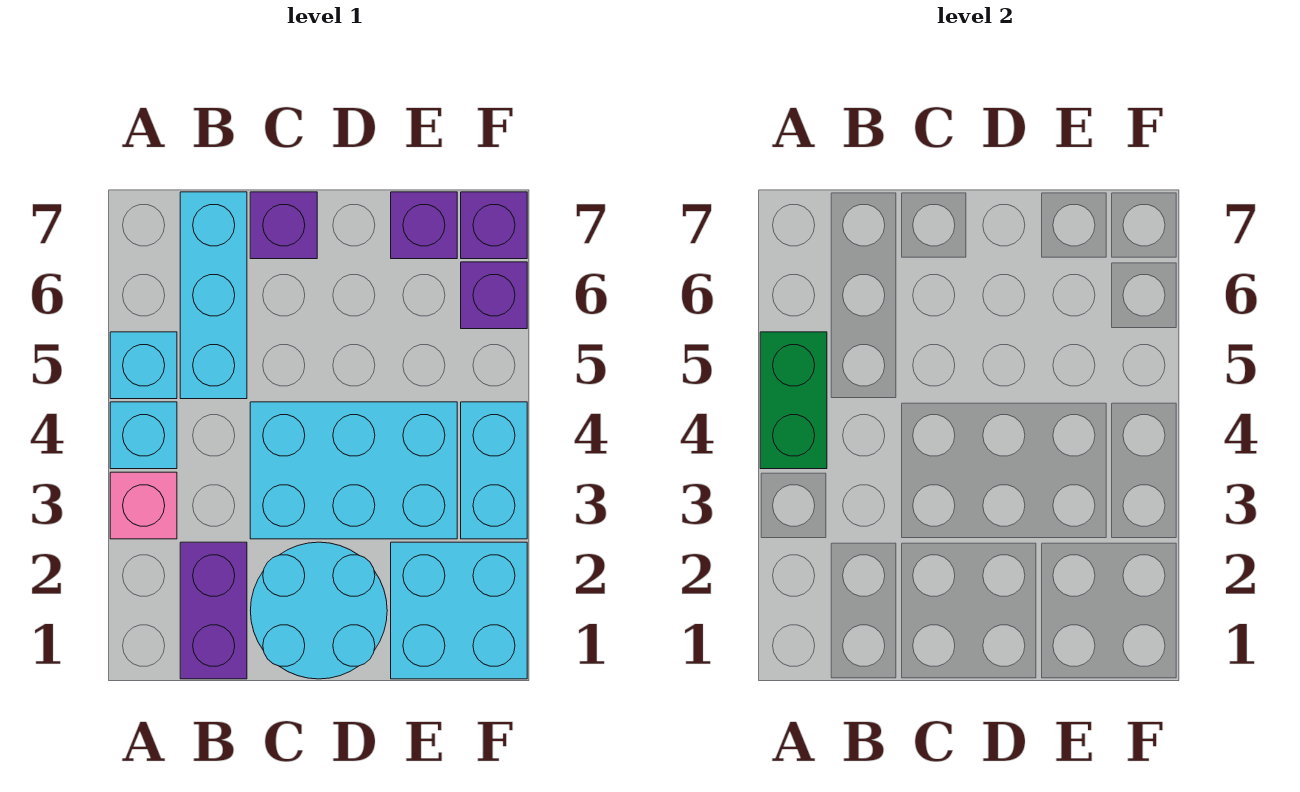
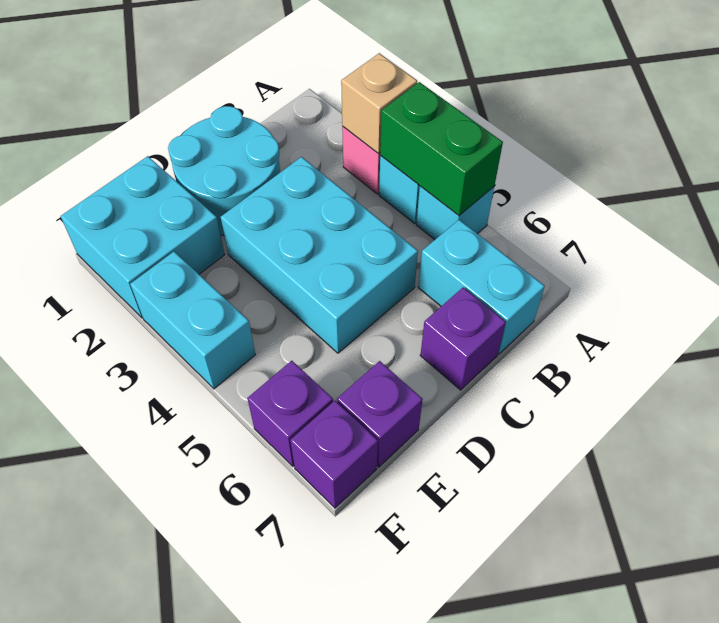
none -> tan brick A3 level 2
purple brick B1:B2 level 1 -> none
cyan brick B5:B7 level 1 -> cyan brick B6:B7 level 1
cyan brick C3:E4 level 1 -> cyan brick C3:D5 level 1

